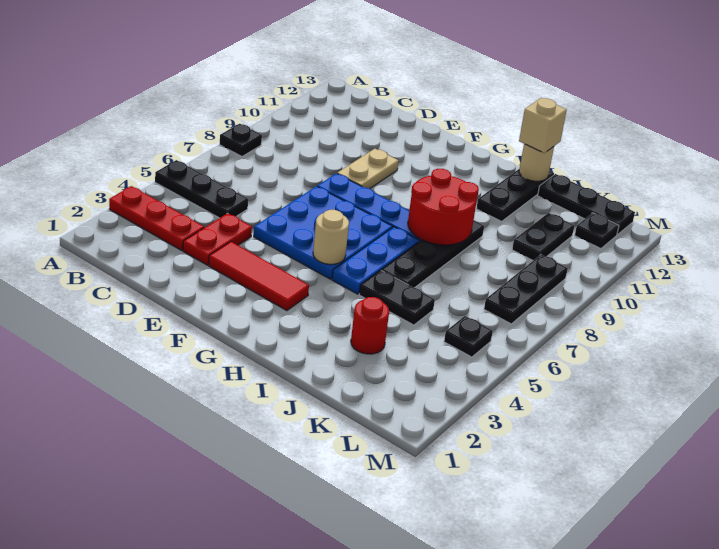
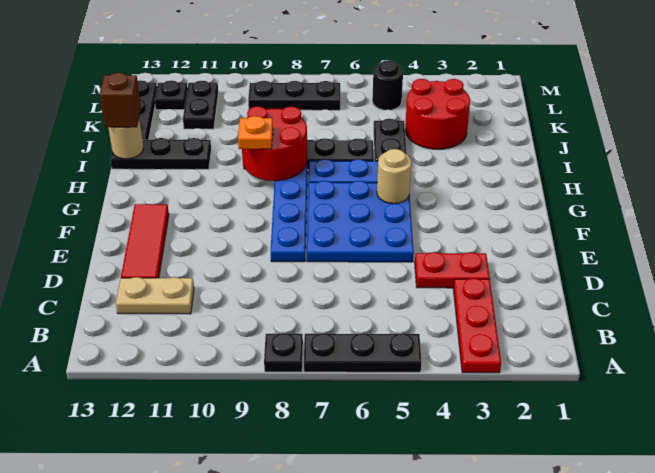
black plate A5:C5 level 1 -> black plate A5:A7 level 1
red tile E3:G3 level 1 -> red tile D12:F12 level 1
tan plate E9:E10 level 1 -> tan plate C11:C12 level 1
none -> orange plate H9 level 3
tan brick I13 level 3 -> brown brick I13 level 3
red round brick J3 level 1 -> red round brick J3:K4 level 1
black plate K10:K11 level 1 -> black plate K11:L11 level 1
black plate L5 level 1 -> black round brick L5 level 1

